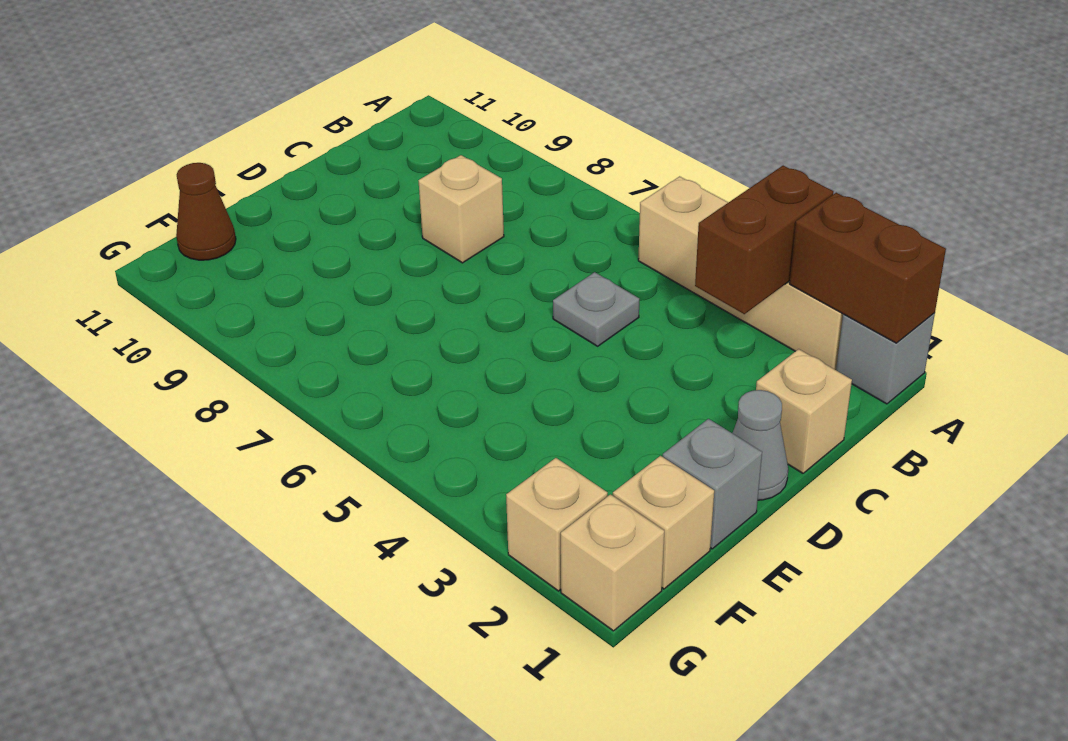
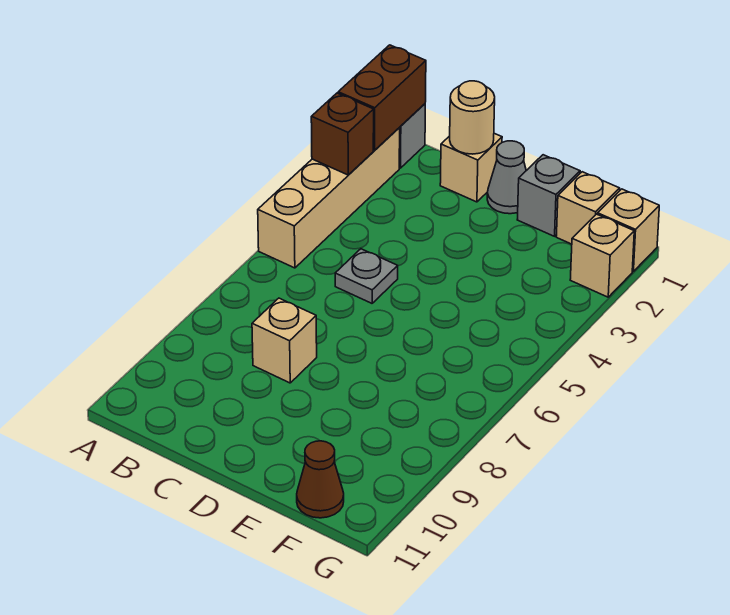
brown brick A3:B3 level 2 -> brown brick A3 level 2
none -> tan round brick C1 level 2

